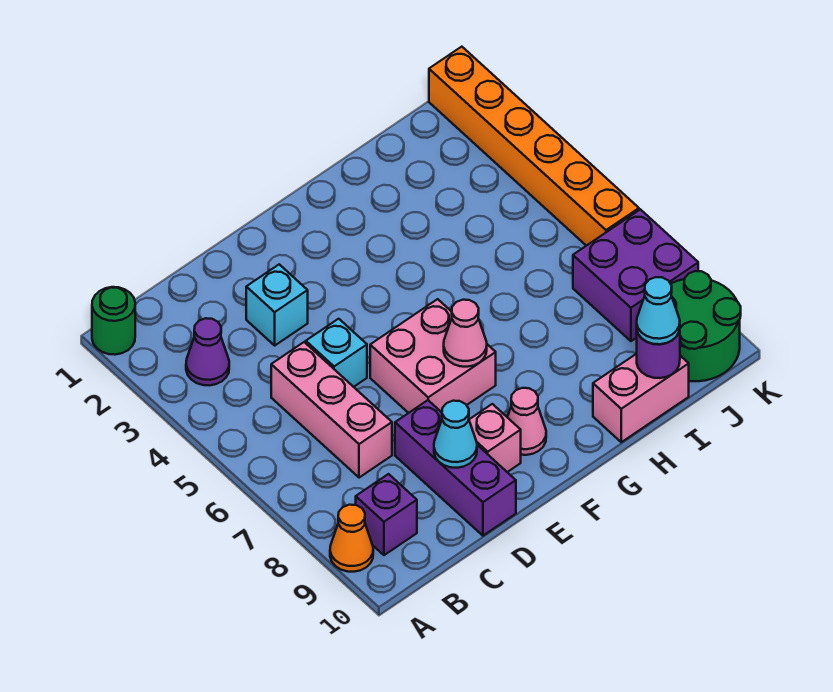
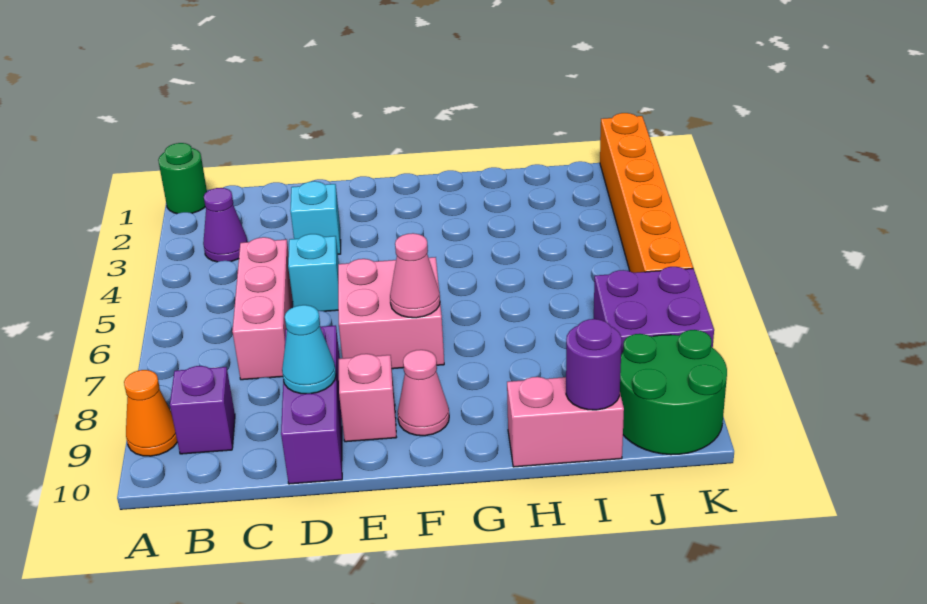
cyan cone I10 level 3 -> none

